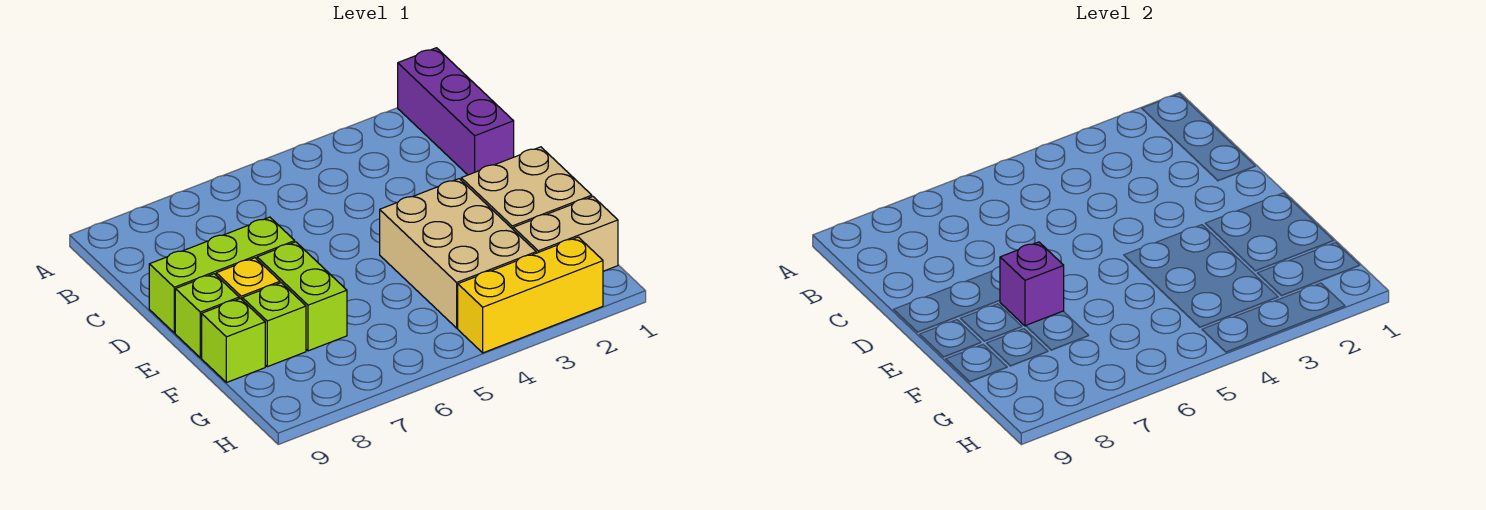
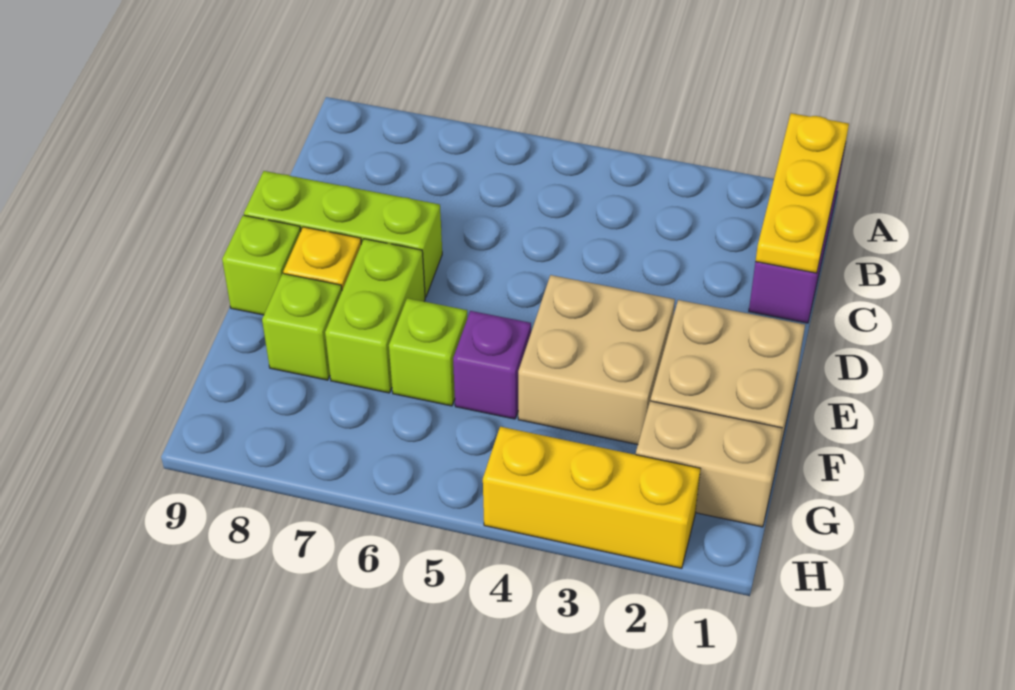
none -> yellow plate A1:C1 level 2
tan brick E3:G4 level 1 -> tan brick E3:F4 level 1
purple brick E7 level 2 -> purple brick F5 level 1
lime brick F9 level 1 -> lime brick F6 level 1

